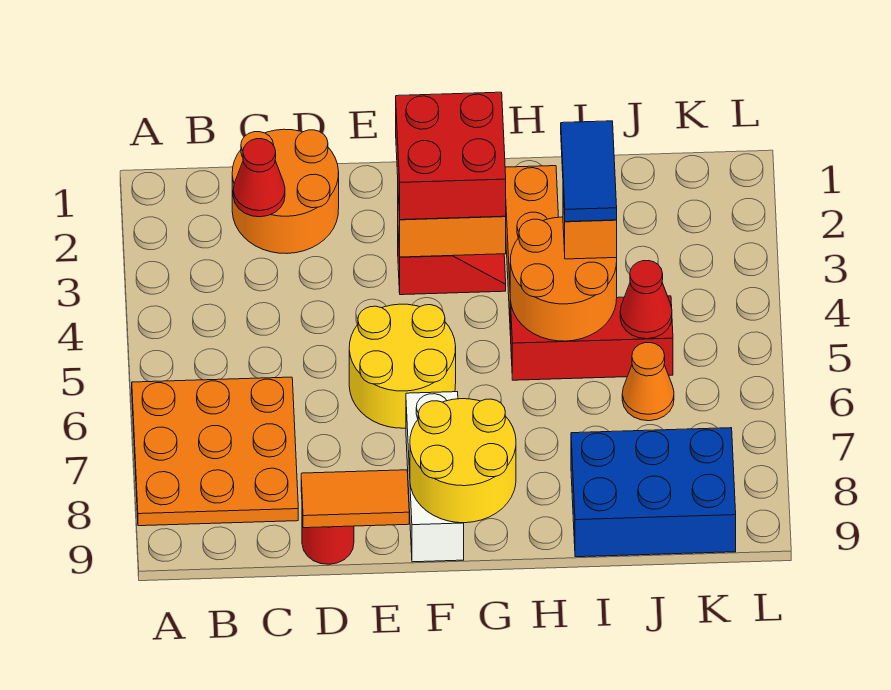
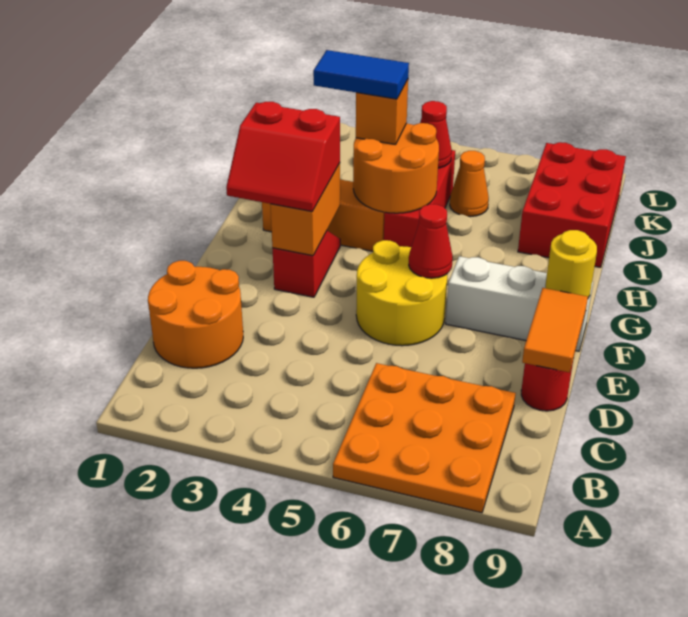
red cone C2 level 2 -> red cone F6 level 2
red brick F2:G3 level 3 -> red slope F2:G3 level 3 top G
yellow round brick F8:G9 level 2 -> yellow round brick F9 level 2
blue brick I8:K9 level 1 -> red brick I8:K9 level 1

